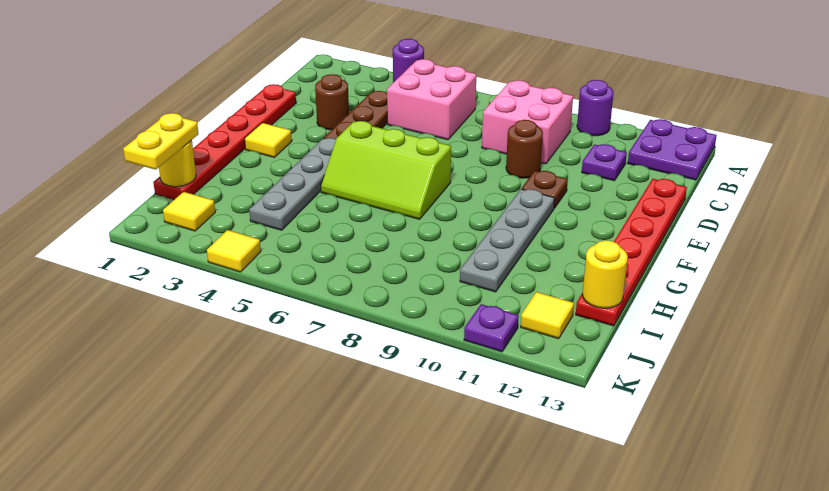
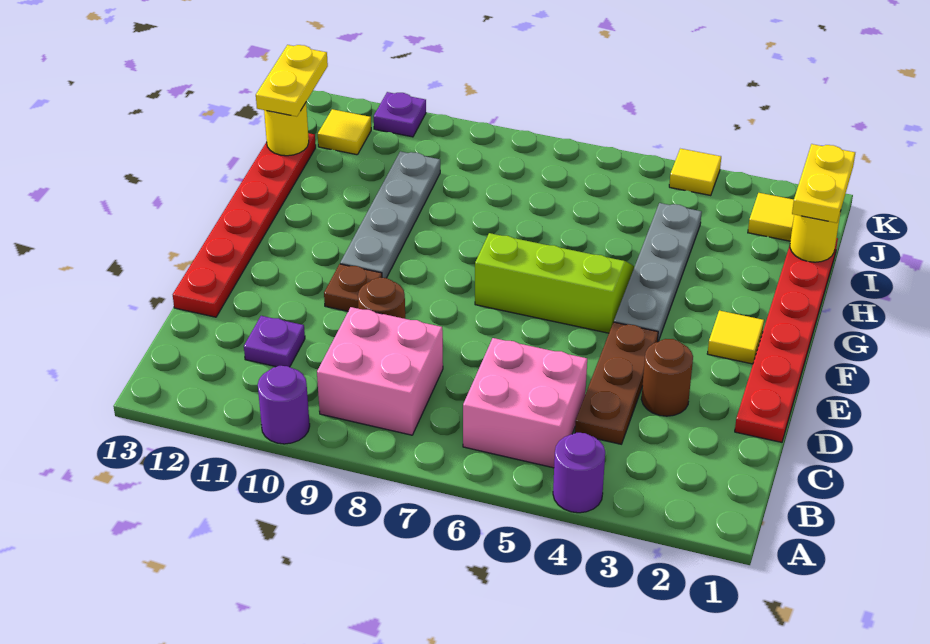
purple plate A12:B13 level 1 -> none
none -> yellow plate I13:J13 level 3

